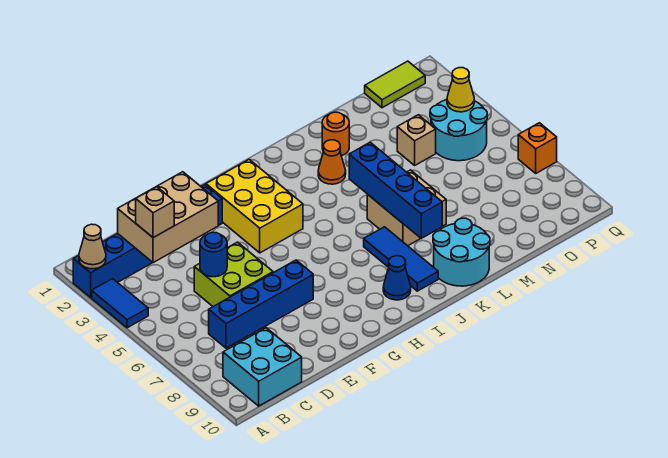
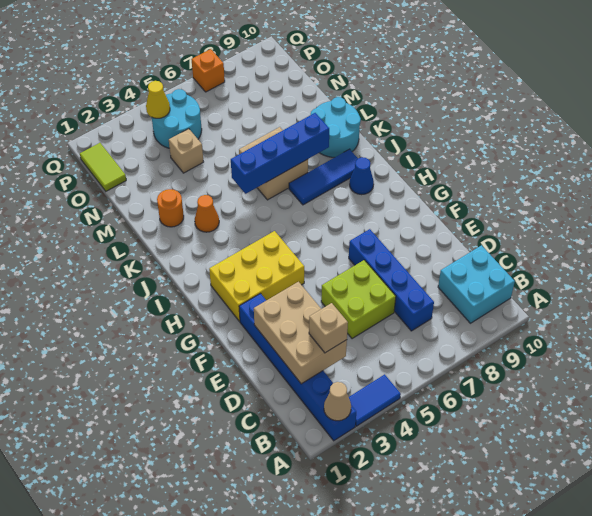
blue round brick D5 level 2 -> none

